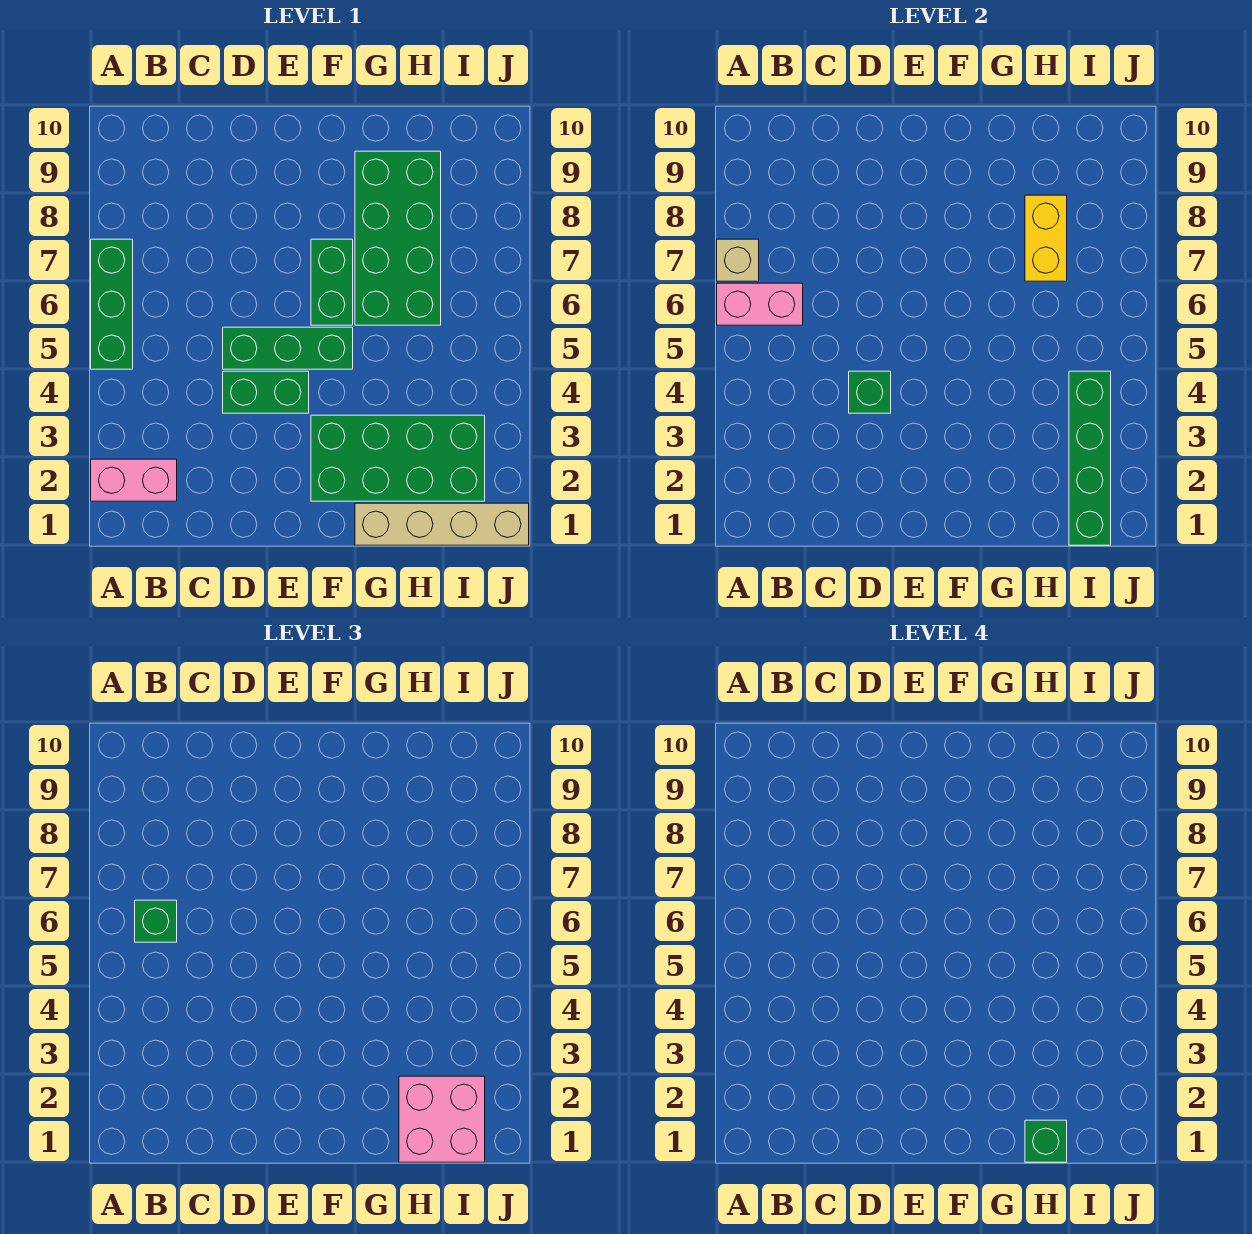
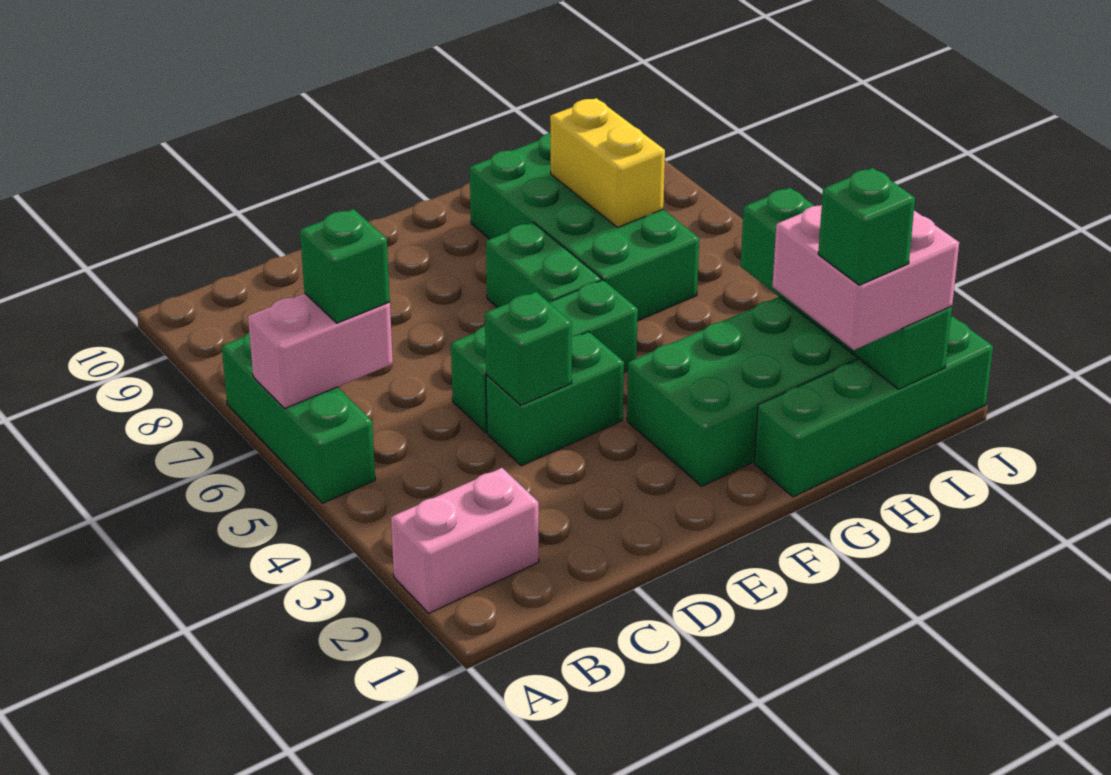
tan brick A7 level 2 -> none
tan brick G1:J1 level 1 -> green brick G1:J1 level 1

